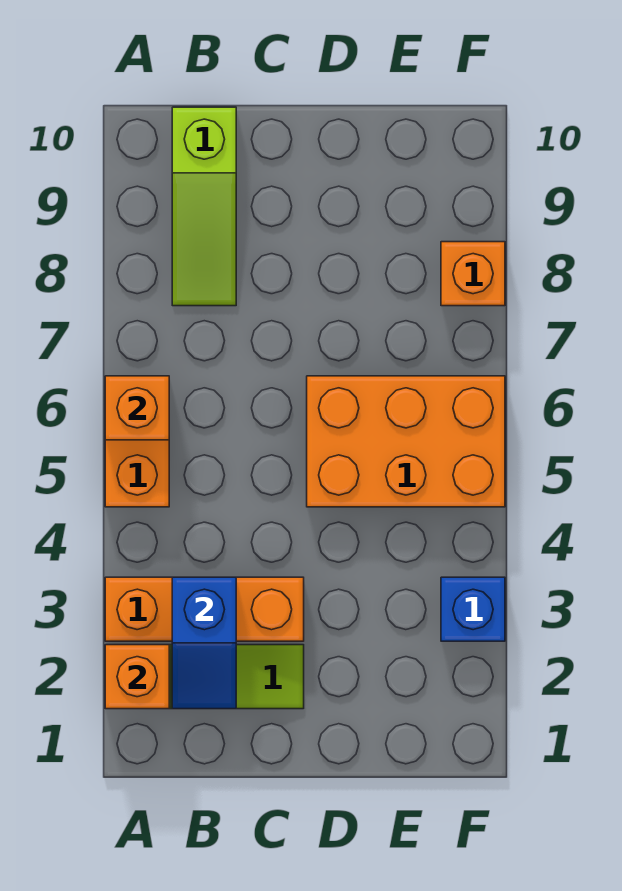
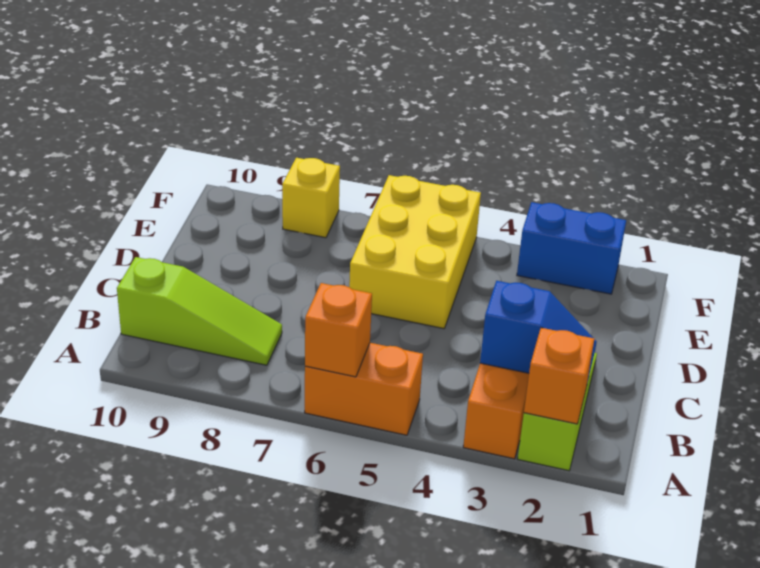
orange brick D5:F6 level 1 -> yellow brick D5:F6 level 1
blue brick F3 level 1 -> blue brick F2:F3 level 1
orange brick F8 level 1 -> yellow brick F8 level 1

